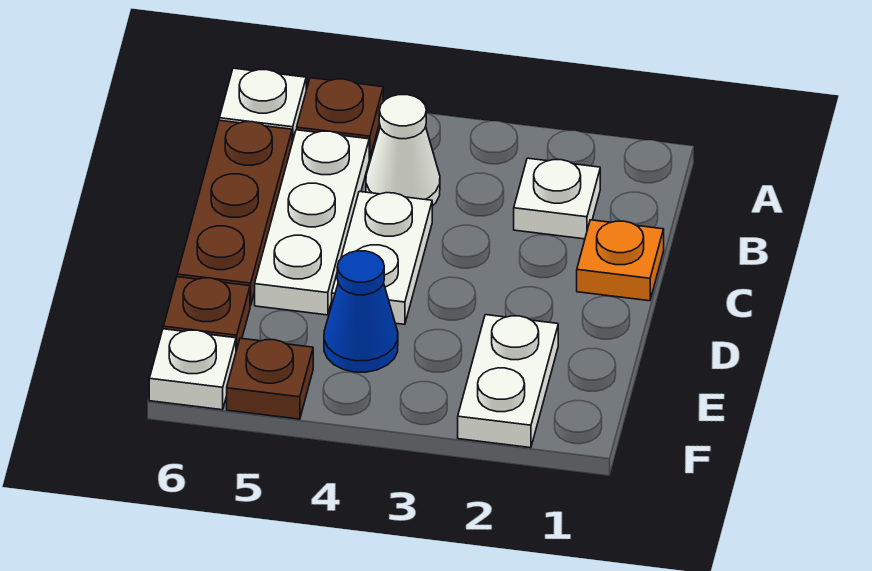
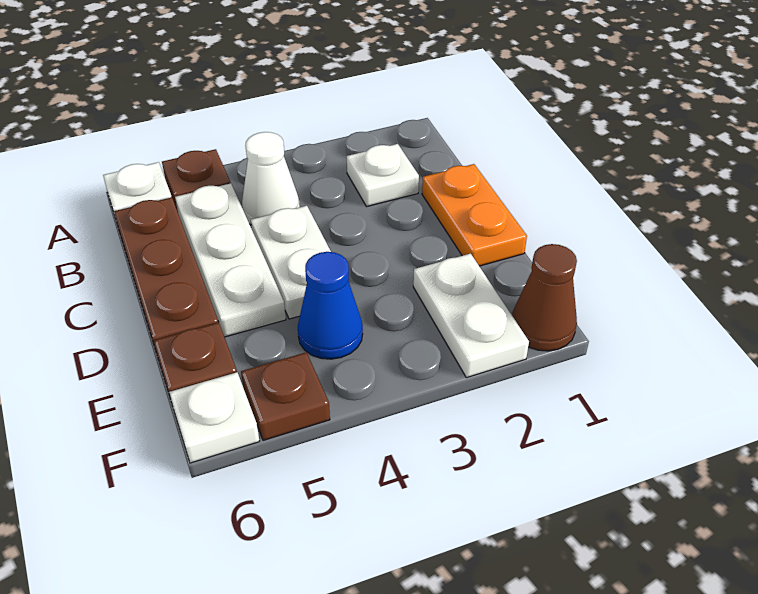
orange plate C1 level 1 -> orange plate C1:D1 level 1
none -> brown cone F1 level 1

